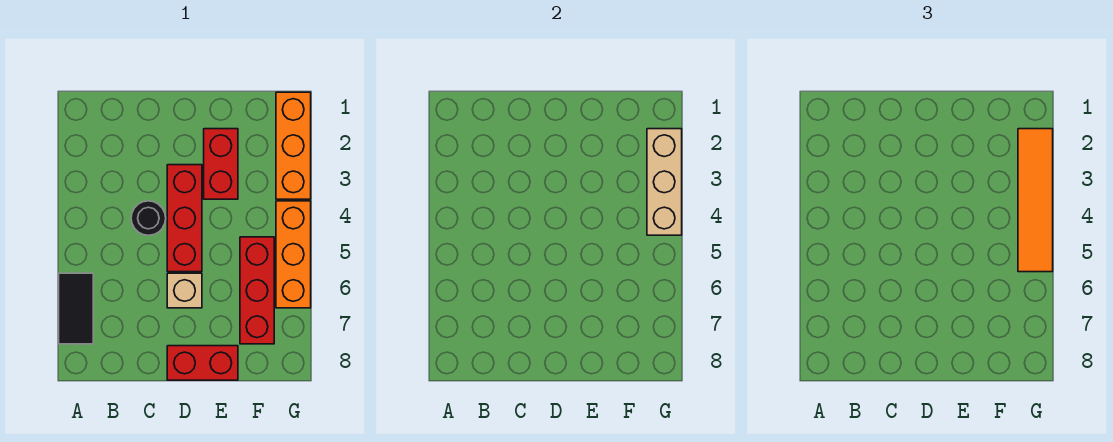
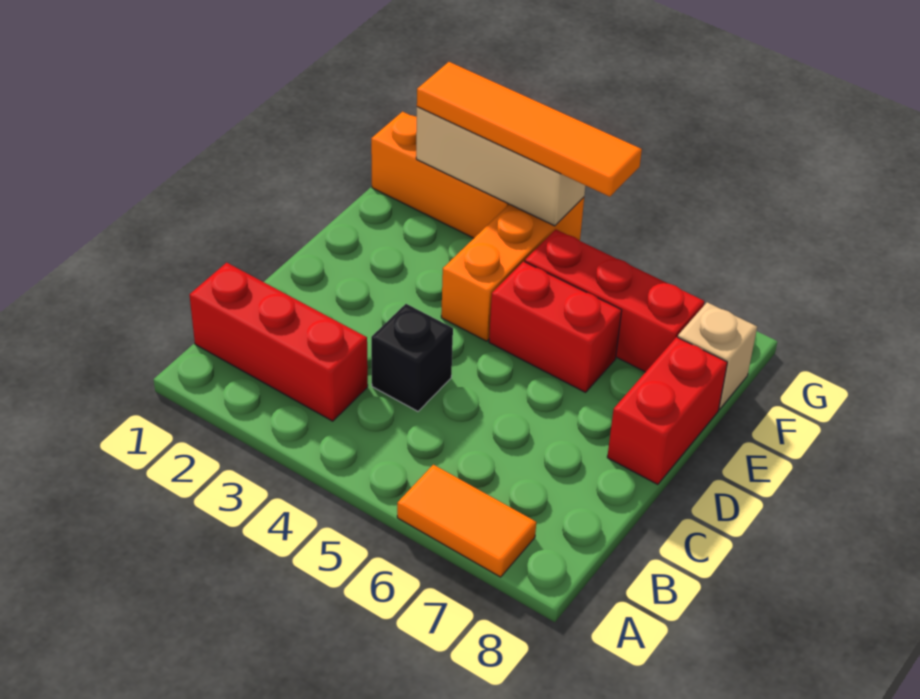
black tile A6:A7 level 1 -> orange tile A6:A7 level 1
black round brick C4 level 1 -> black brick C4 level 1
red brick D3:D5 level 1 -> red brick B1:B3 level 1
tan brick D6 level 1 -> tan brick F8 level 1
red brick E2:E3 level 1 -> red brick E5:E6 level 1
orange brick G4:G6 level 1 -> orange brick E4:G4 level 1

